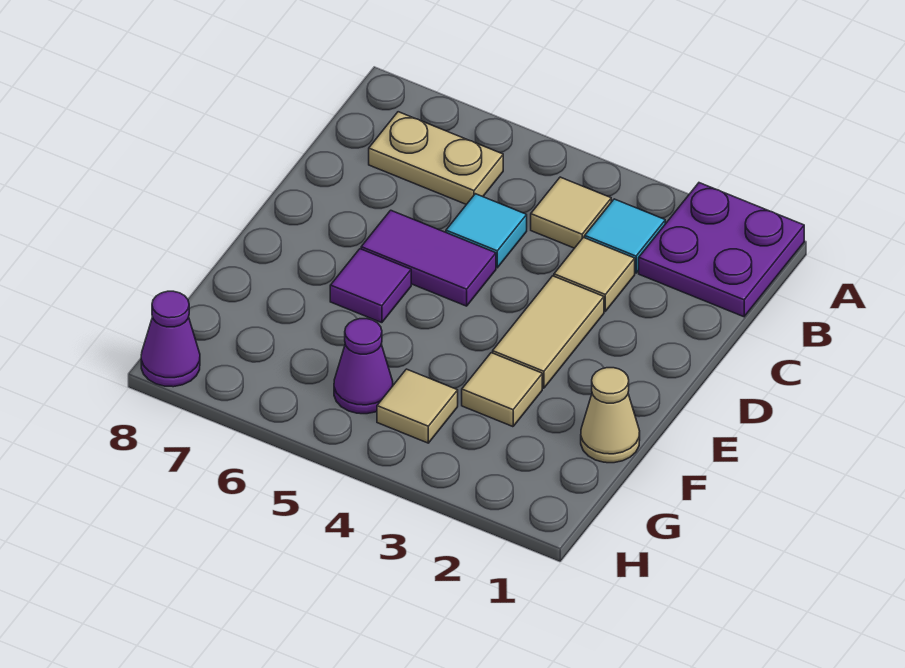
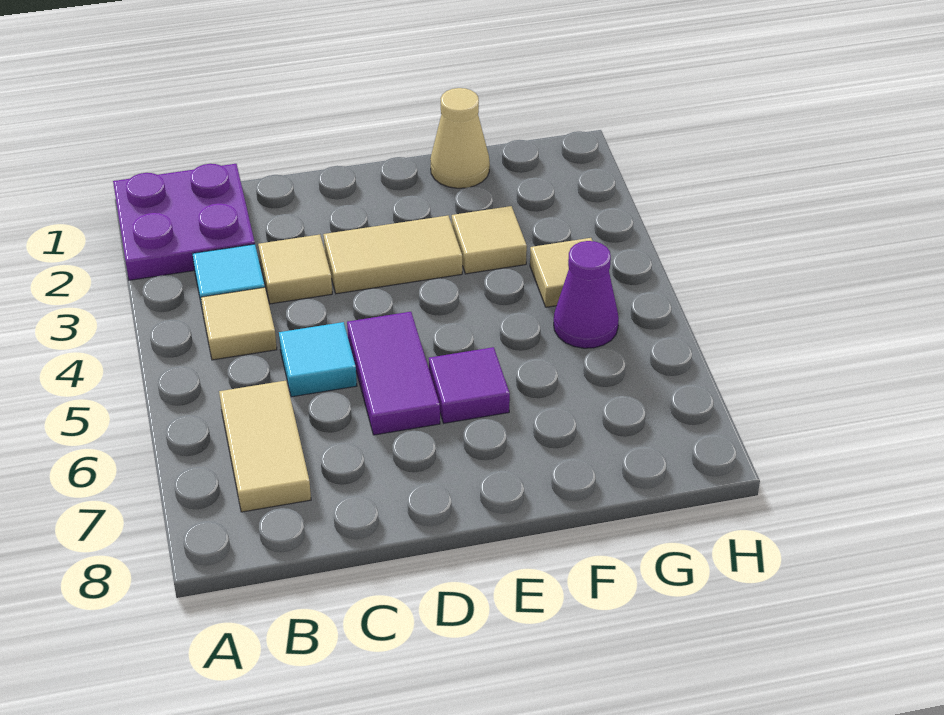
tan plate B6:B7 level 1 -> tan tile B6:B7 level 1
purple cone H8 level 1 -> none

